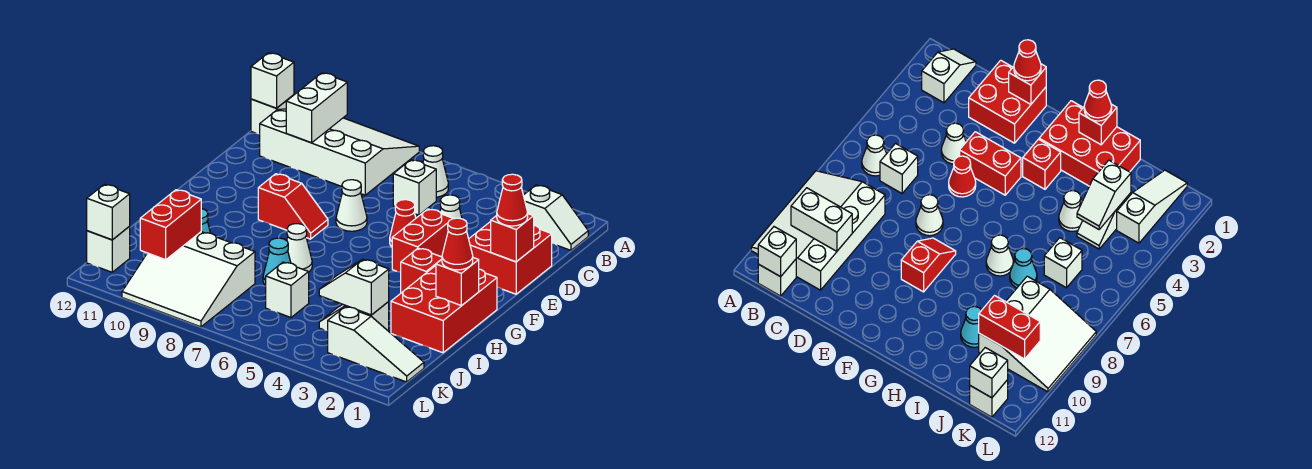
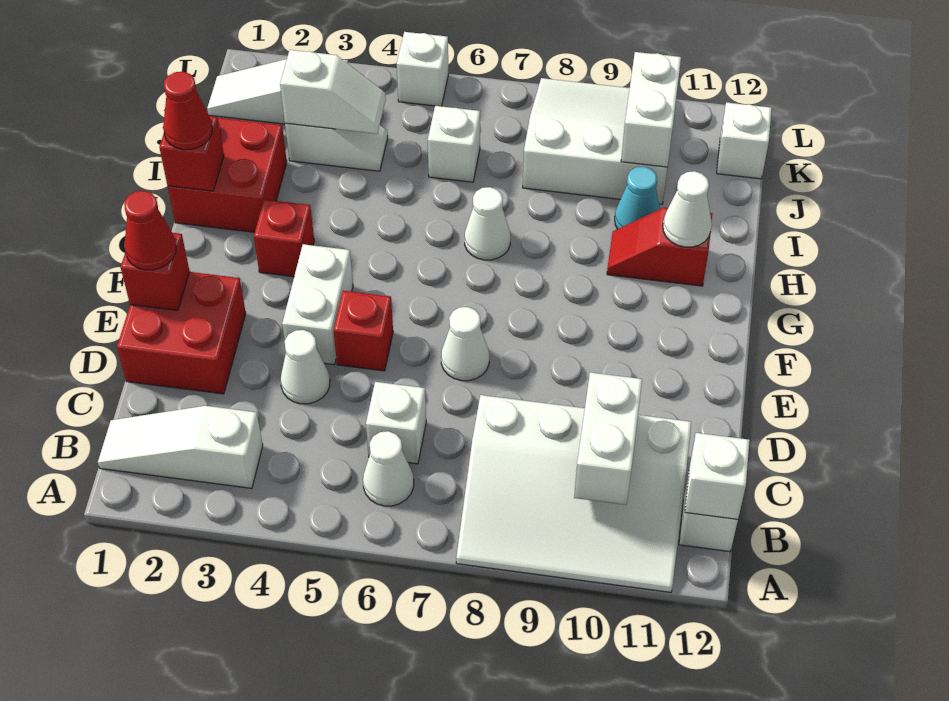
white slope B1:B2 level 1 top 2 -> white slope B1:B3 level 1 top 3
red brick E4:F4 level 1 -> white brick E4:F4 level 1
red cone E5 level 1 -> red brick E5 level 1
red slope F8:F9 level 1 top 9 -> red slope H10:H11 level 1 top 11
red brick G1:I2 level 1 -> red brick H1:I2 level 1
white cone I4 level 1 -> white cone H11 level 2
cyan cone I7 level 1 -> none
red brick J10:K10 level 2 -> white brick J10:K10 level 2
white brick K12 level 2 -> white brick L5 level 1

